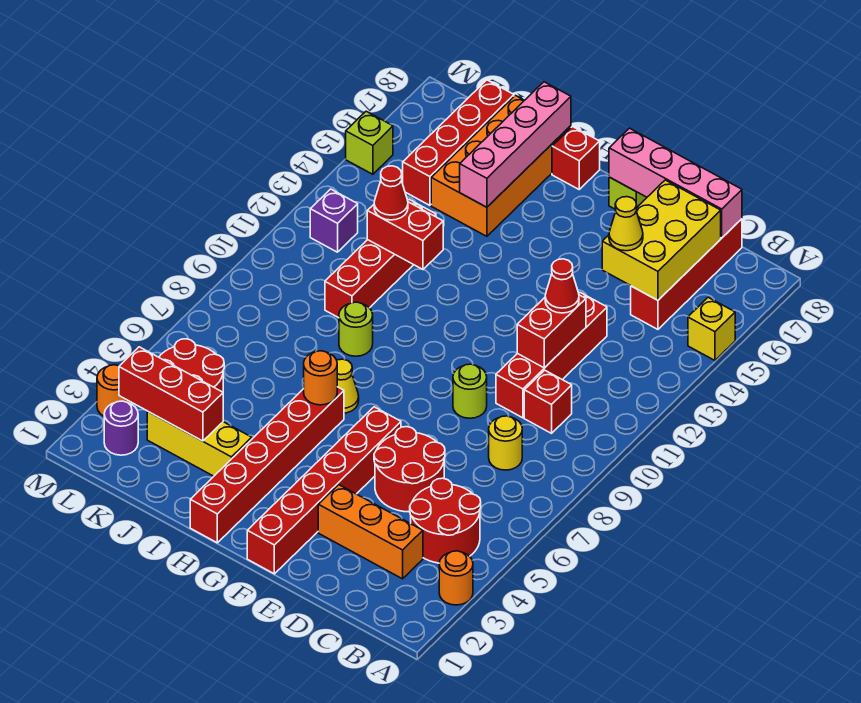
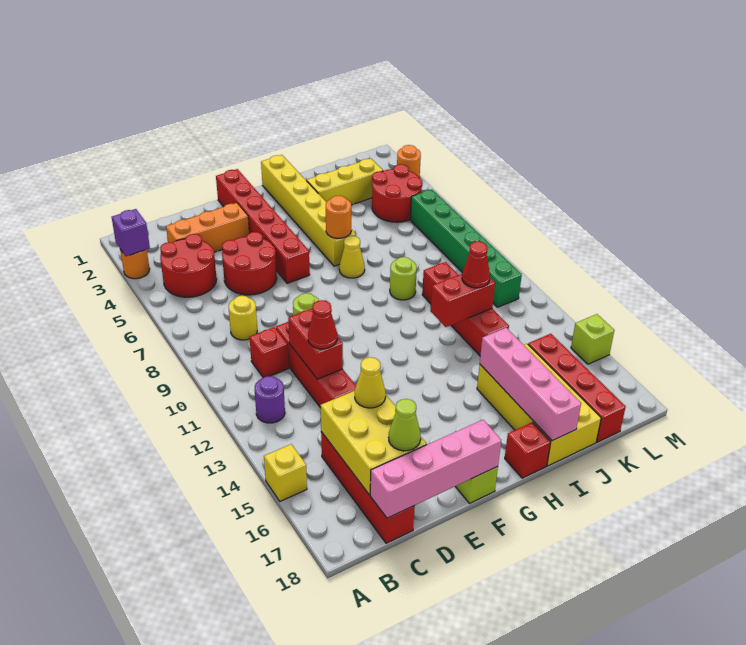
none -> lime cone D17 level 3
red brick H1:H6 level 1 -> yellow brick H1:H6 level 1
orange brick I15:J18 level 1 -> yellow brick I15:J18 level 1
red brick J3:L3 level 2 -> none
purple round brick L2 level 1 -> purple round brick B12 level 1
none -> green brick L6:L11 level 1
purple brick L12 level 1 -> purple brick A3 level 2

